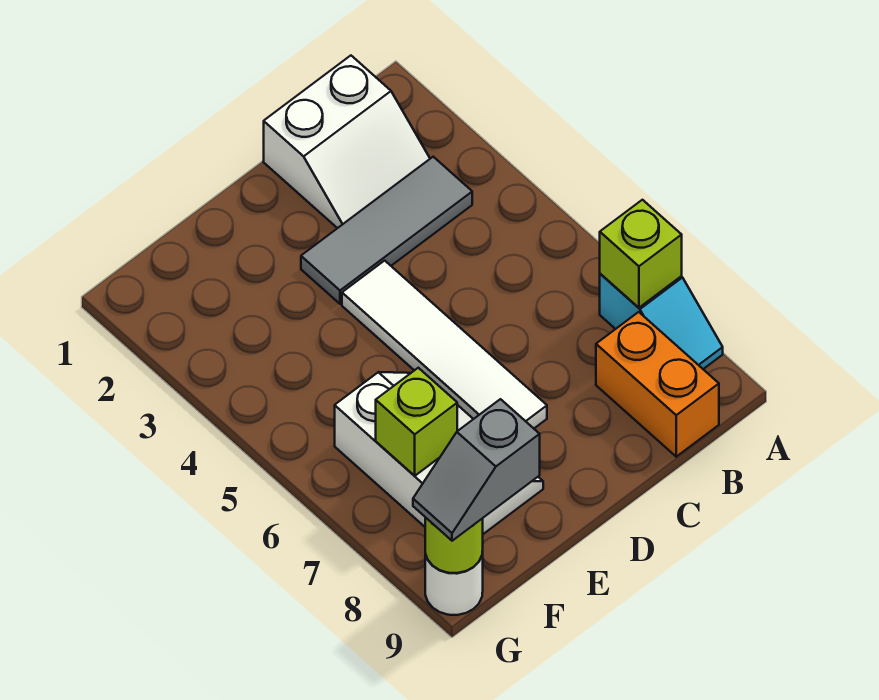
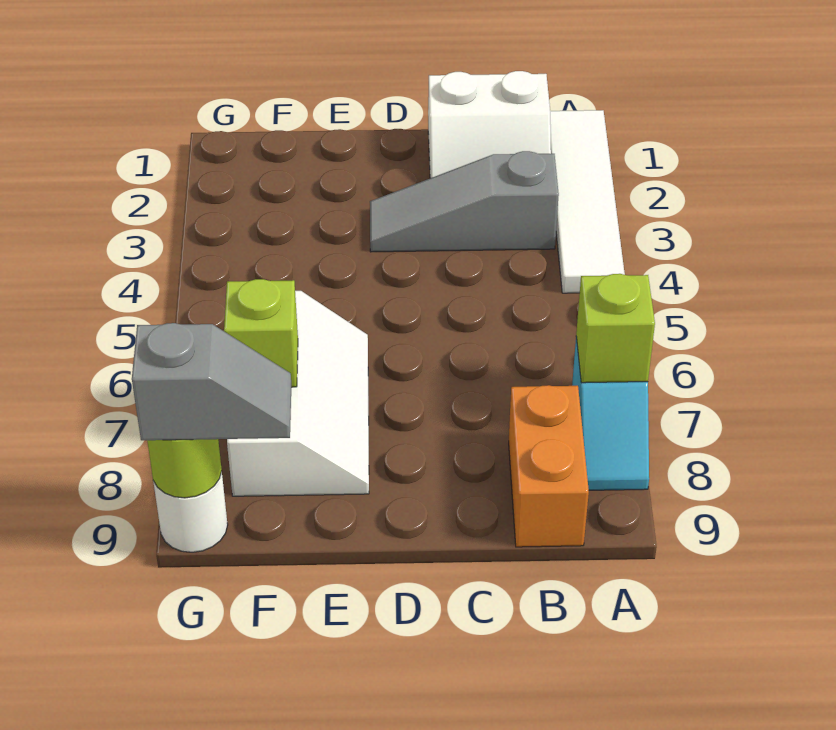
grey tile B3:D3 level 1 -> grey slope B3:D3 level 1 top B
white tile D4:D7 level 1 -> white tile A1:A4 level 1
grey slope F9:G9 level 3 top F -> grey slope F9:G9 level 3 top G

